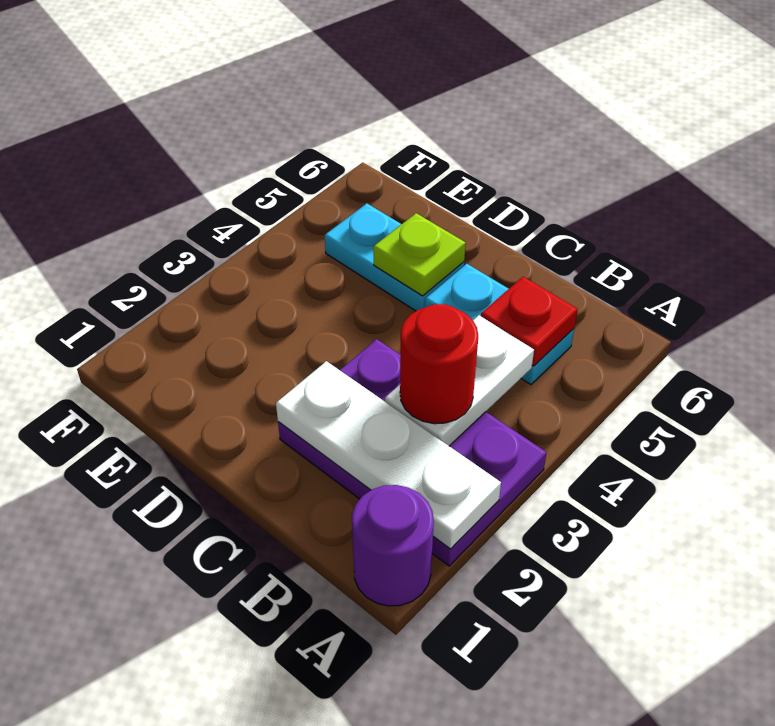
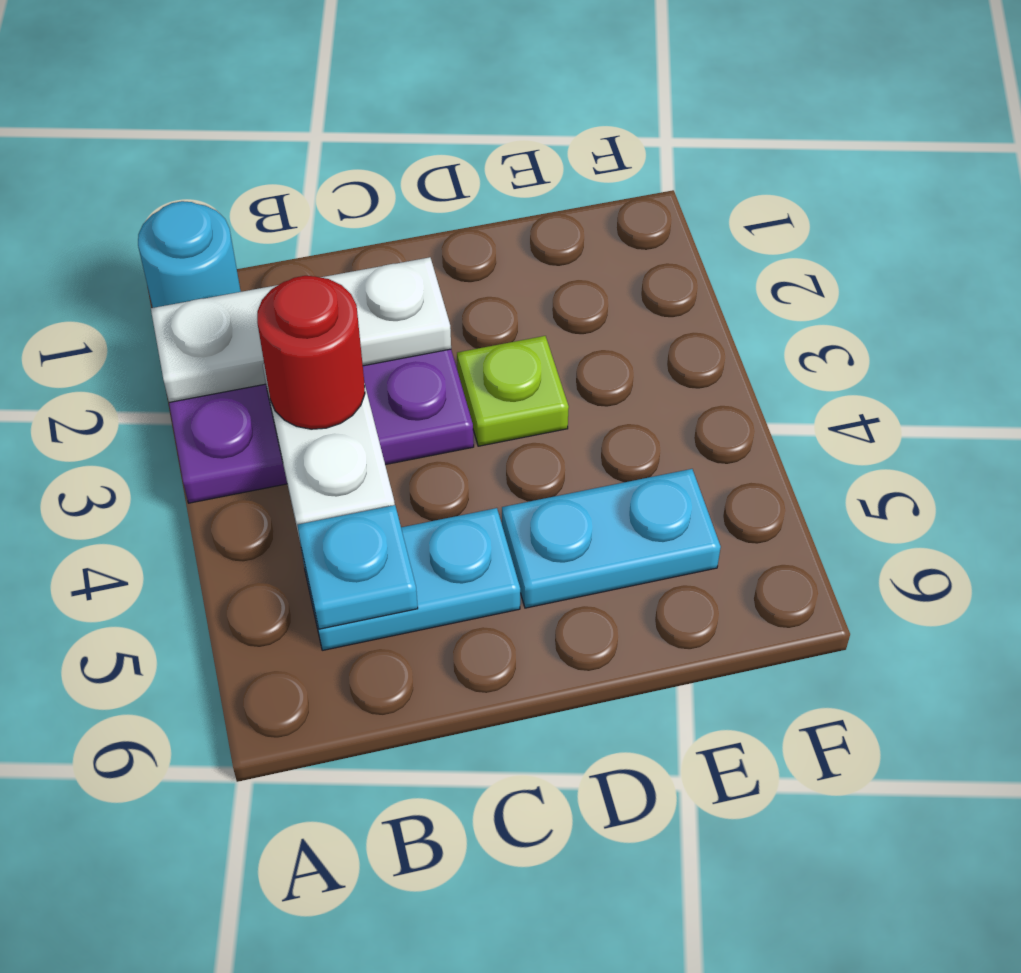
purple round brick A1 level 1 -> cyan round brick A1 level 1
red plate B5 level 2 -> cyan plate B5 level 2
lime plate D5 level 2 -> lime plate D3 level 1

